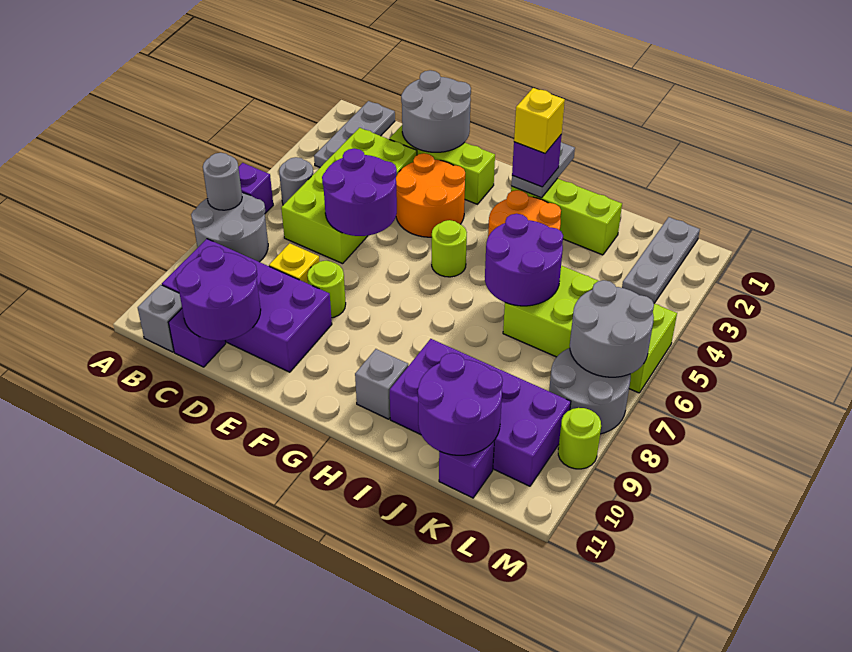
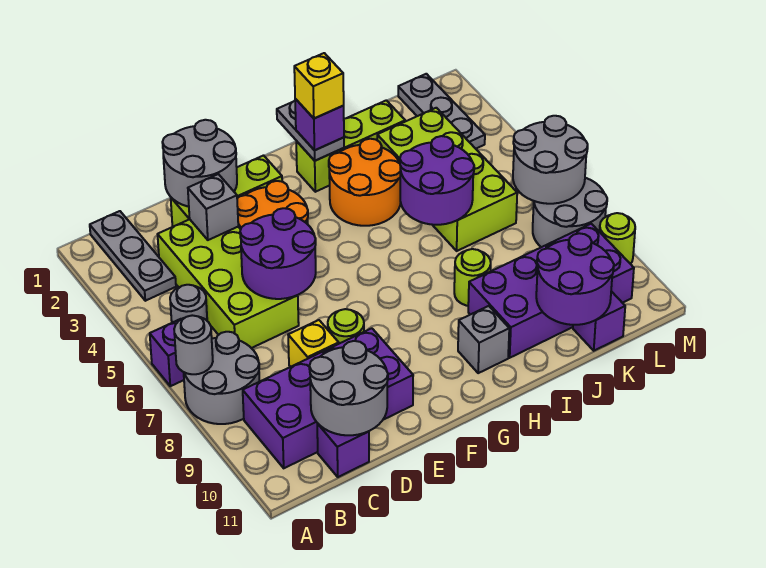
grey brick B11 level 1 -> grey brick D3 level 2
purple round brick C10:D11 level 2 -> grey round brick C10:D11 level 2
lime round brick G5 level 1 -> lime round brick I8 level 1
lime brick J5:M6 level 1 -> lime brick J3:K6 level 1

